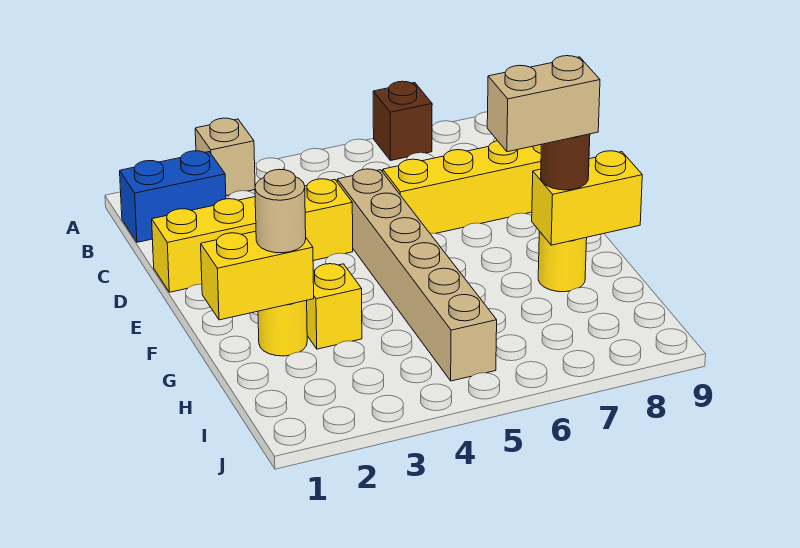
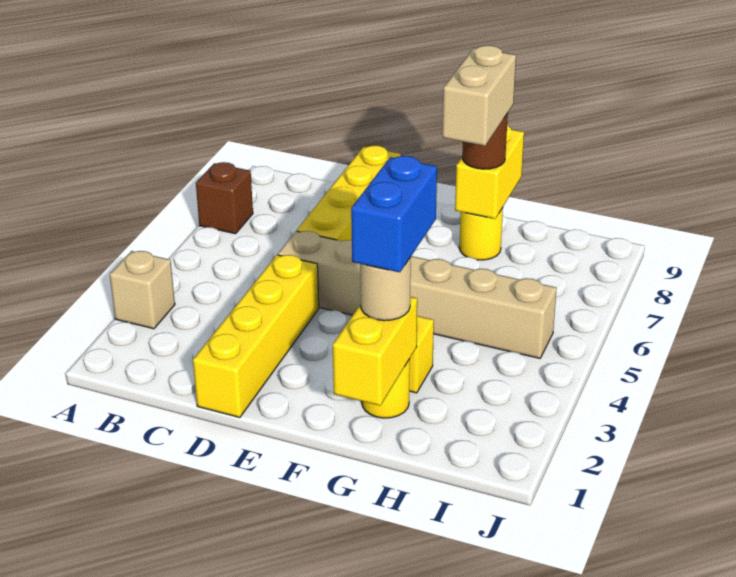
blue brick B1:B2 level 1 -> blue brick G2:G3 level 4

